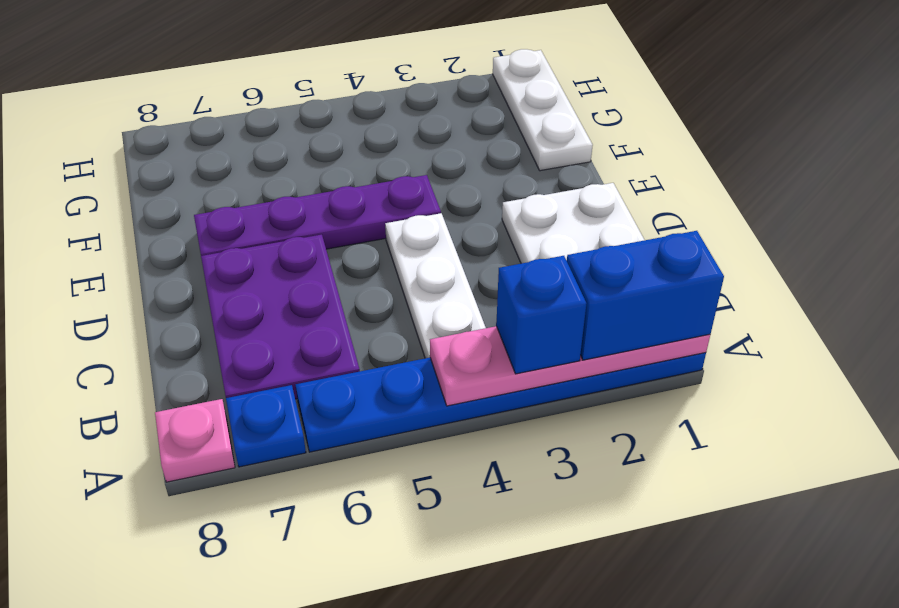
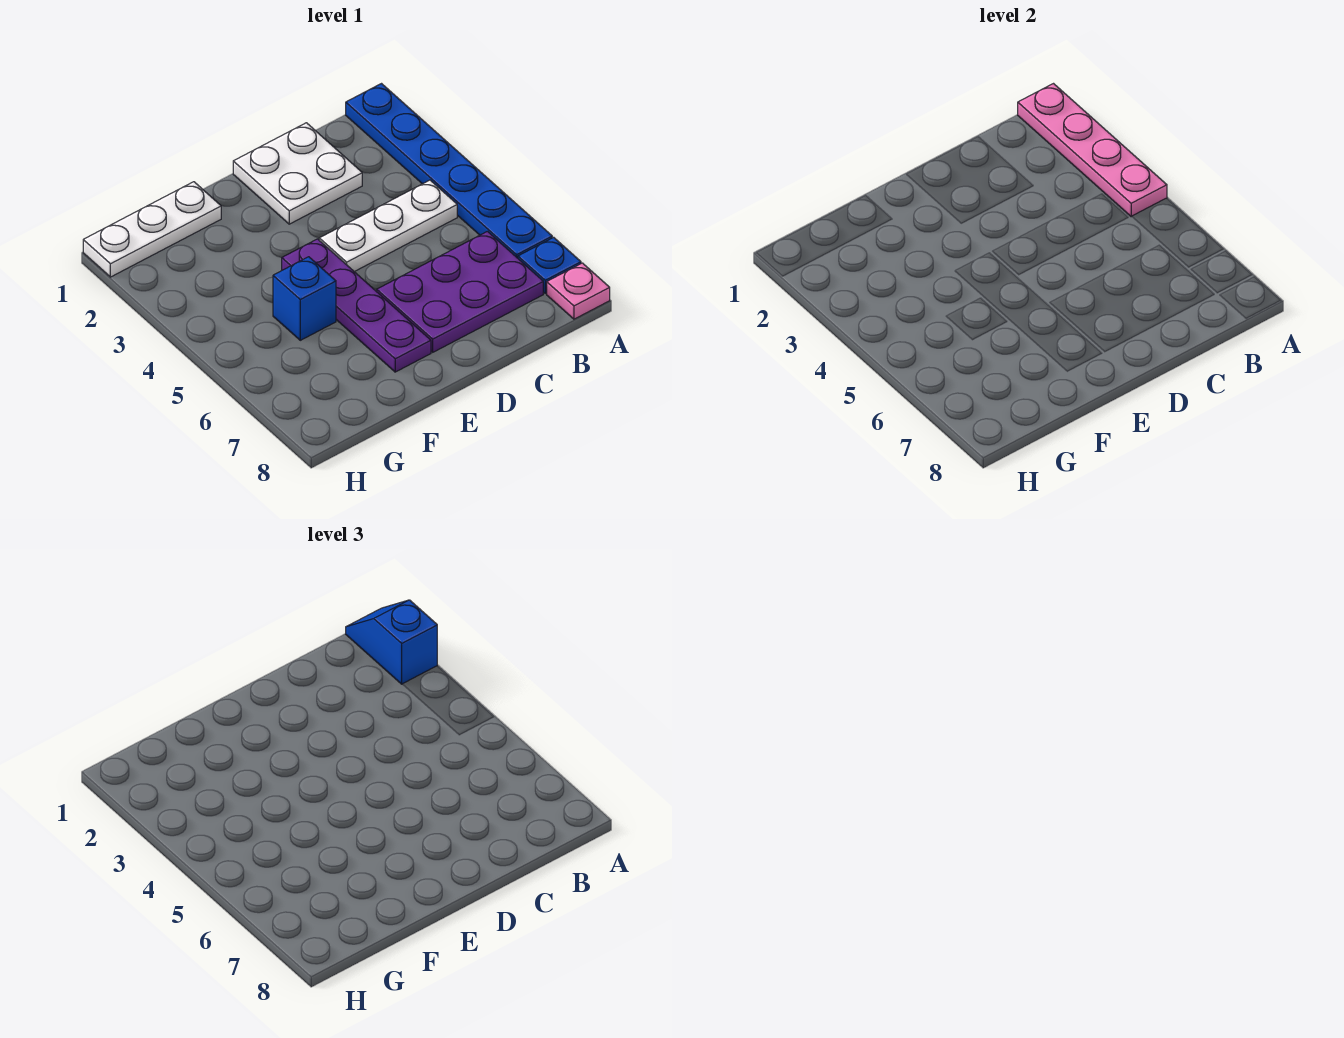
blue brick A1:A2 level 3 -> blue slope A1:A2 level 3 top 2
blue brick A3 level 3 -> blue brick F5 level 1

